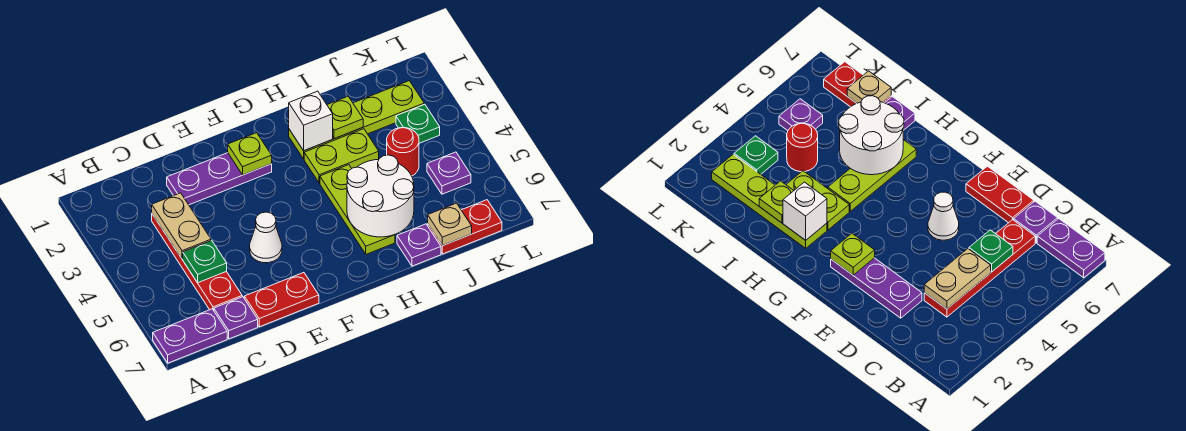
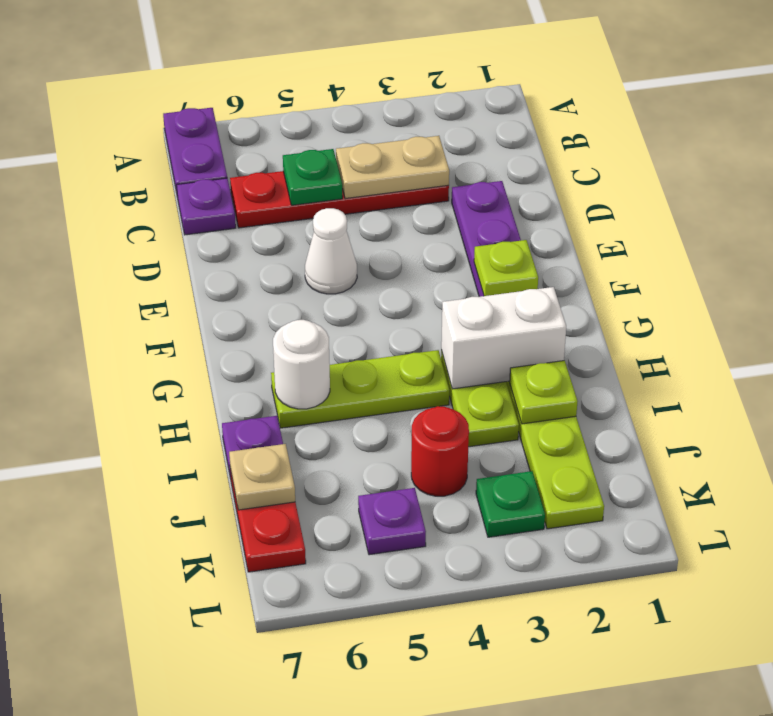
red plate D7:E7 level 1 -> none
white brick H2 level 2 -> white brick H2:H3 level 2
white round brick H5:I6 level 2 -> white round brick H6 level 2

